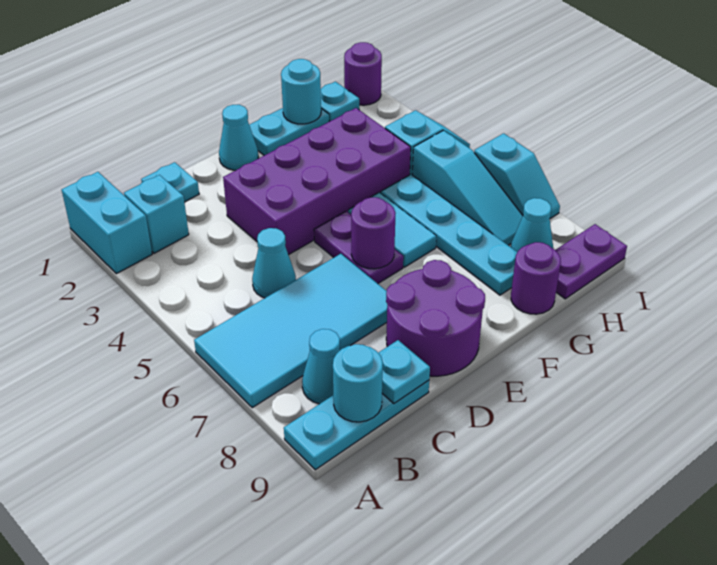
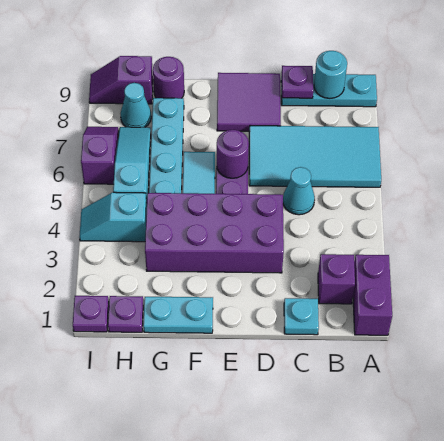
cyan brick A1:A2 level 1 -> purple brick A1:A2 level 1
cyan brick B2 level 1 -> purple brick B2 level 1
cyan cone B8 level 1 -> none
cyan plate C9 level 2 -> purple plate C9 level 2
purple round brick D8:E9 level 1 -> purple tile D8:E9 level 1
cyan cone E1 level 1 -> none
cyan round brick G1 level 2 -> none
cyan plate H1 level 1 -> purple plate H1 level 1
purple plate H9:I9 level 1 -> purple slope H9:I9 level 1 top H
purple round brick I1 level 1 -> purple plate I1 level 1
cyan slope I6:I7 level 1 top 6 -> purple slope I6:I7 level 1 top 6

